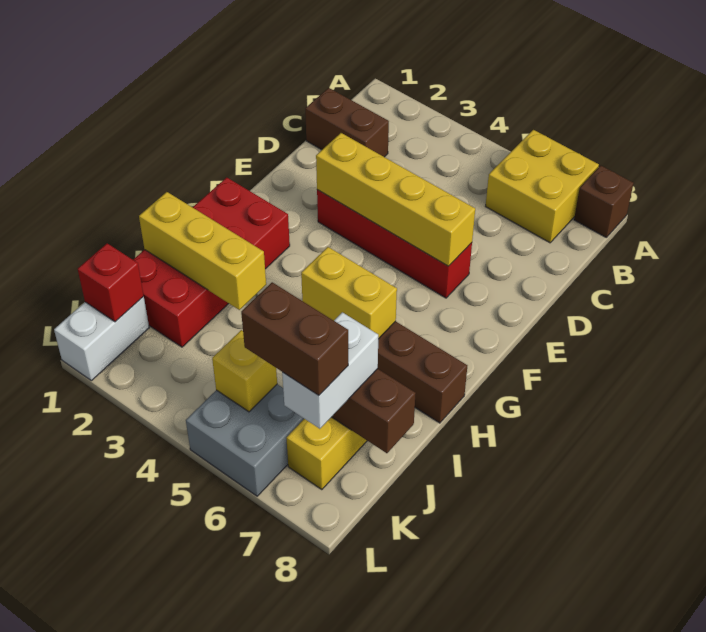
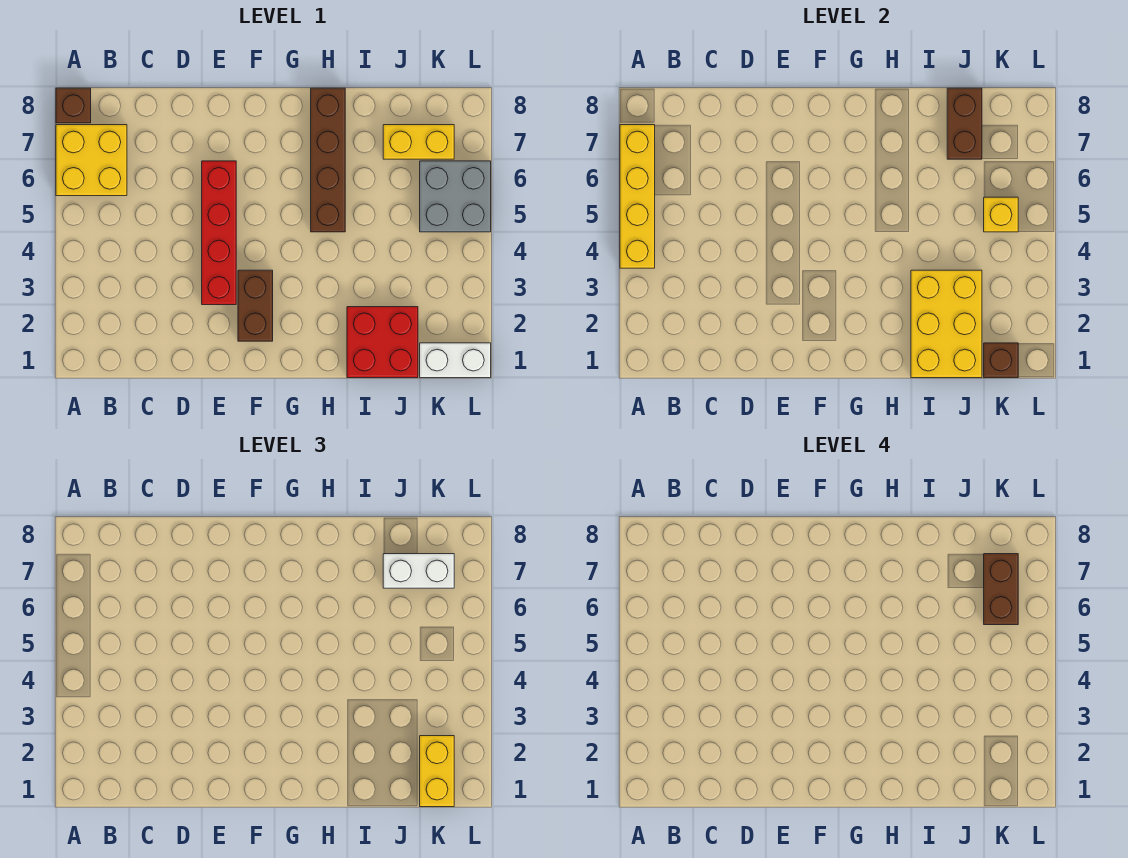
brown brick C1:C2 level 1 -> brown brick F2:F3 level 1
yellow brick E3:E6 level 2 -> yellow brick A4:A7 level 2
red brick G1:J2 level 1 -> red brick I1:J2 level 1
yellow brick H5:H6 level 2 -> yellow brick K1:K2 level 3
yellow brick I1:I3 level 2 -> yellow brick I1:J3 level 2
red brick K1 level 2 -> brown brick K1 level 2

